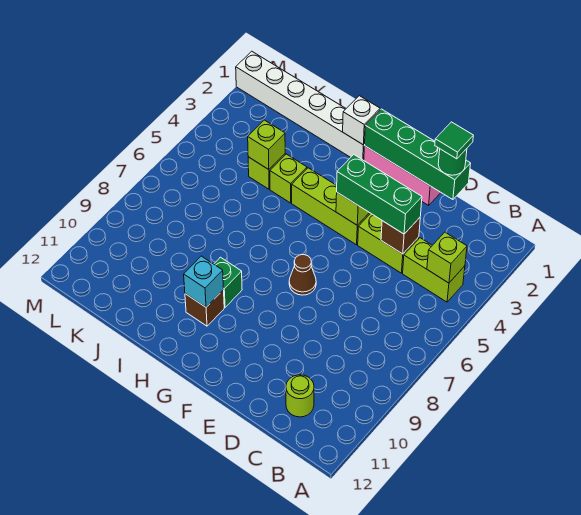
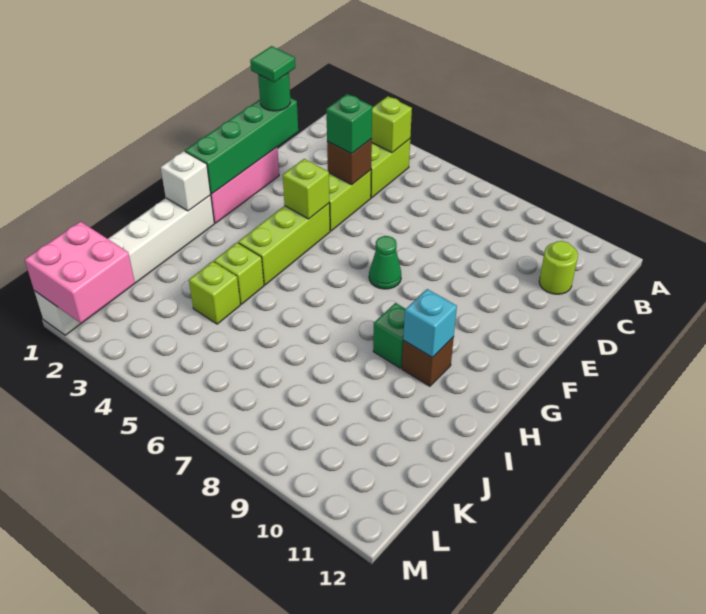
green brick D4:F4 level 3 -> green brick D4 level 3
brown cone F7 level 1 -> green cone F7 level 1
lime brick J4 level 2 -> none
none -> pink brick L1:M2 level 2

